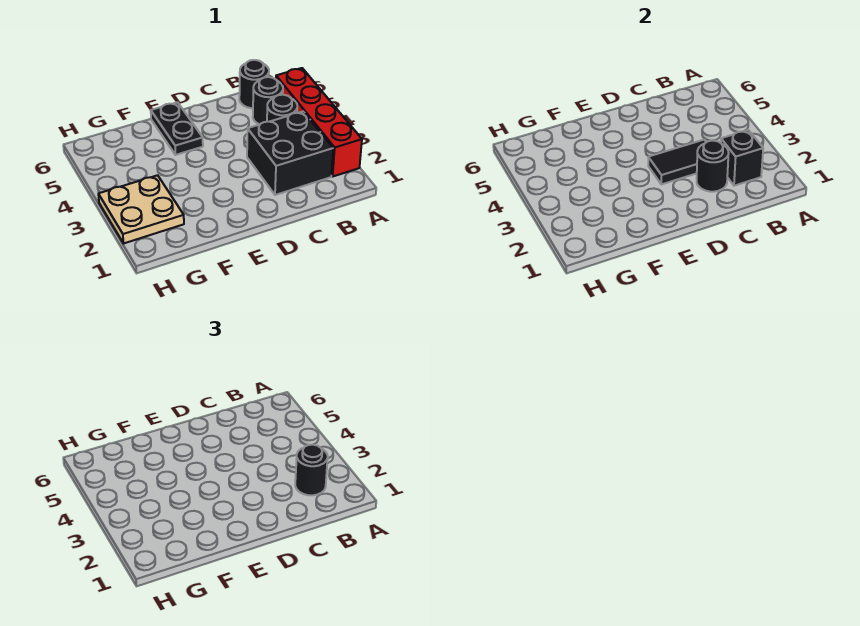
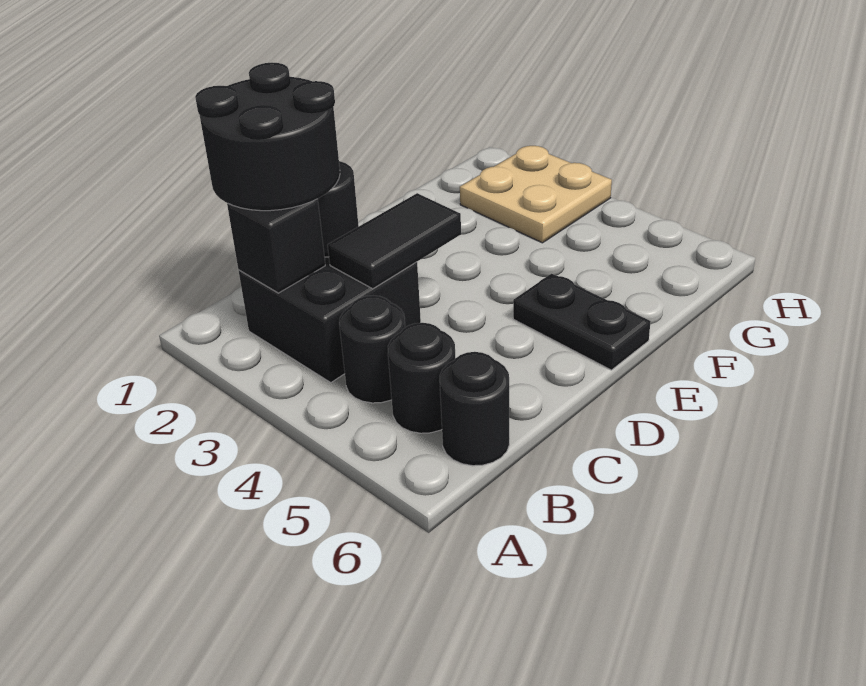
red brick A2:A5 level 1 -> none
black round brick B2 level 3 -> black round brick B1:C2 level 3

